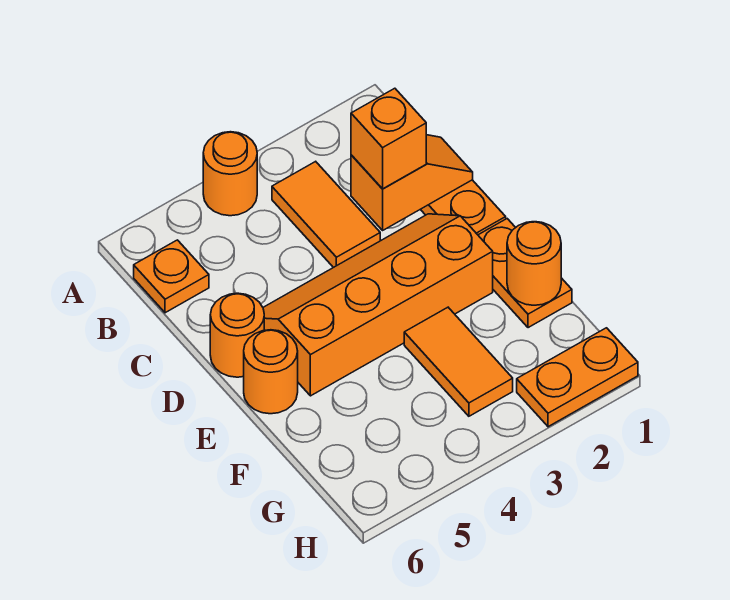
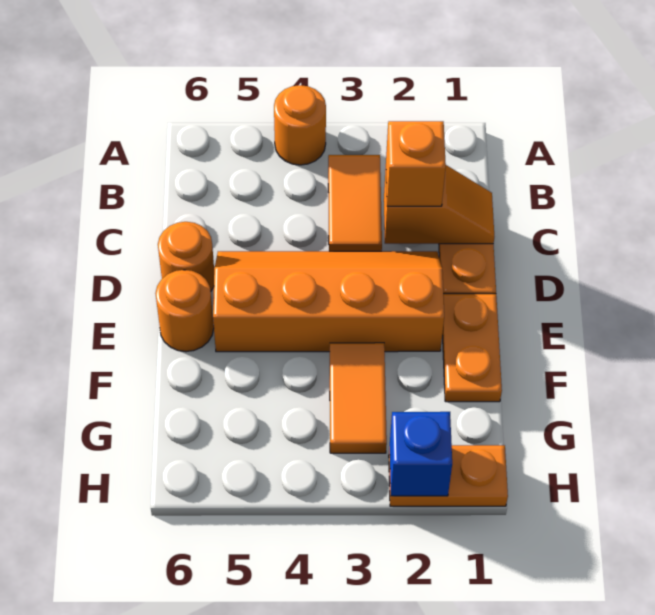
orange plate B6 level 1 -> none
orange round brick F1 level 2 -> none
none -> blue brick H2 level 2

